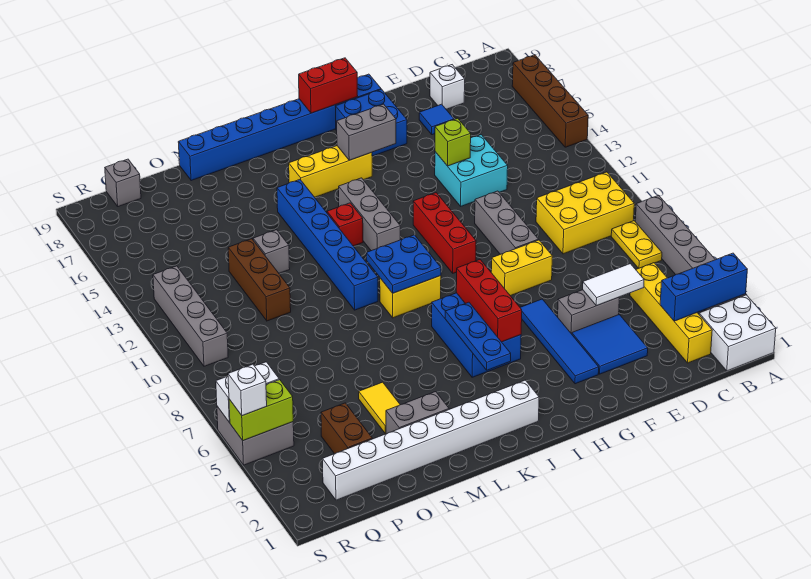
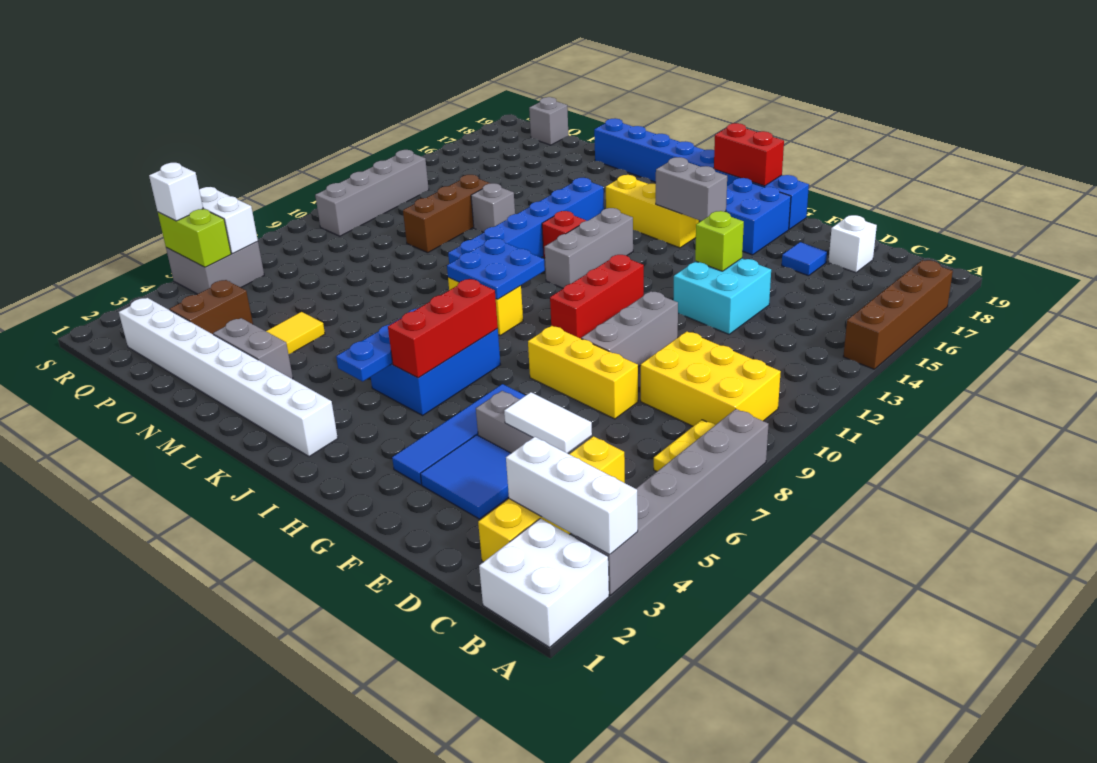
blue brick A3:C3 level 2 -> white brick A3:C3 level 2
yellow brick F8:G8 level 1 -> yellow brick E8:G8 level 1

